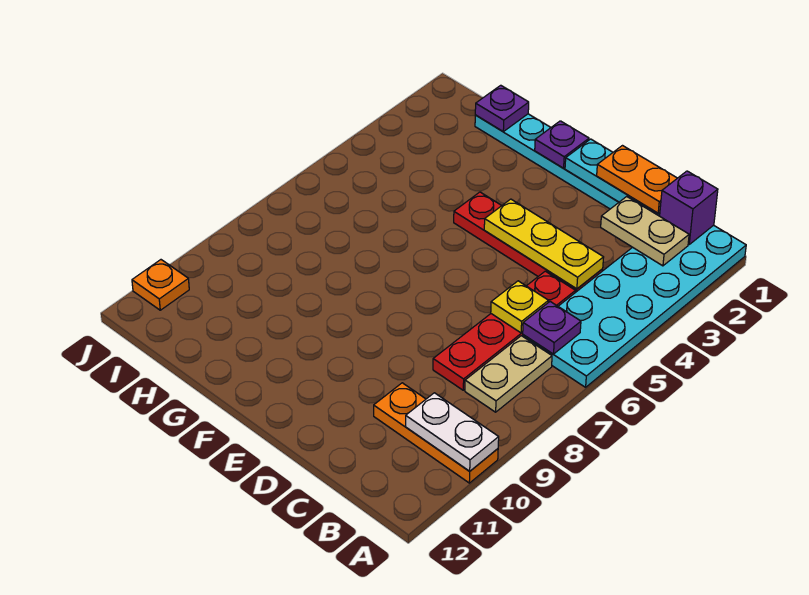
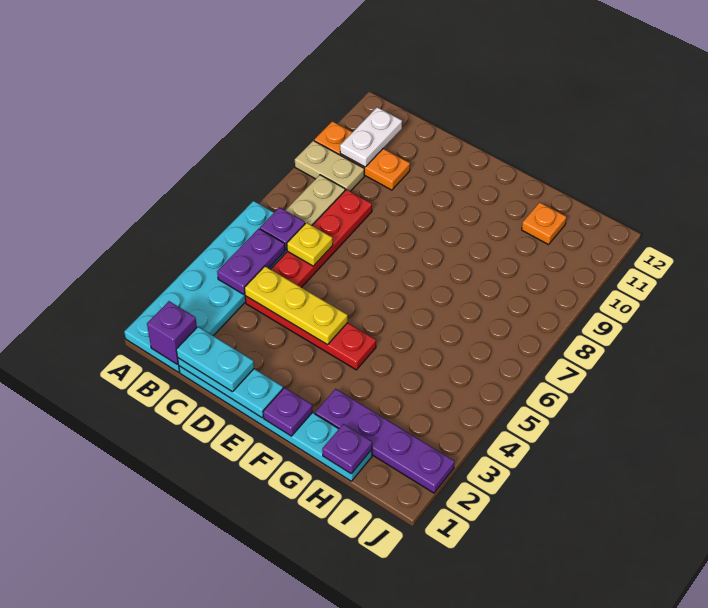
white plate A10:B10 level 2 -> white plate B10:B11 level 2
tan plate B2:C2 level 2 -> tan plate A9:B9 level 1
none -> purple plate B4:B5 level 2
orange plate C1:D1 level 3 -> cyan plate C1:D1 level 3
none -> purple plate G2:J2 level 1
orange plate J11 level 1 -> orange plate H11 level 1

